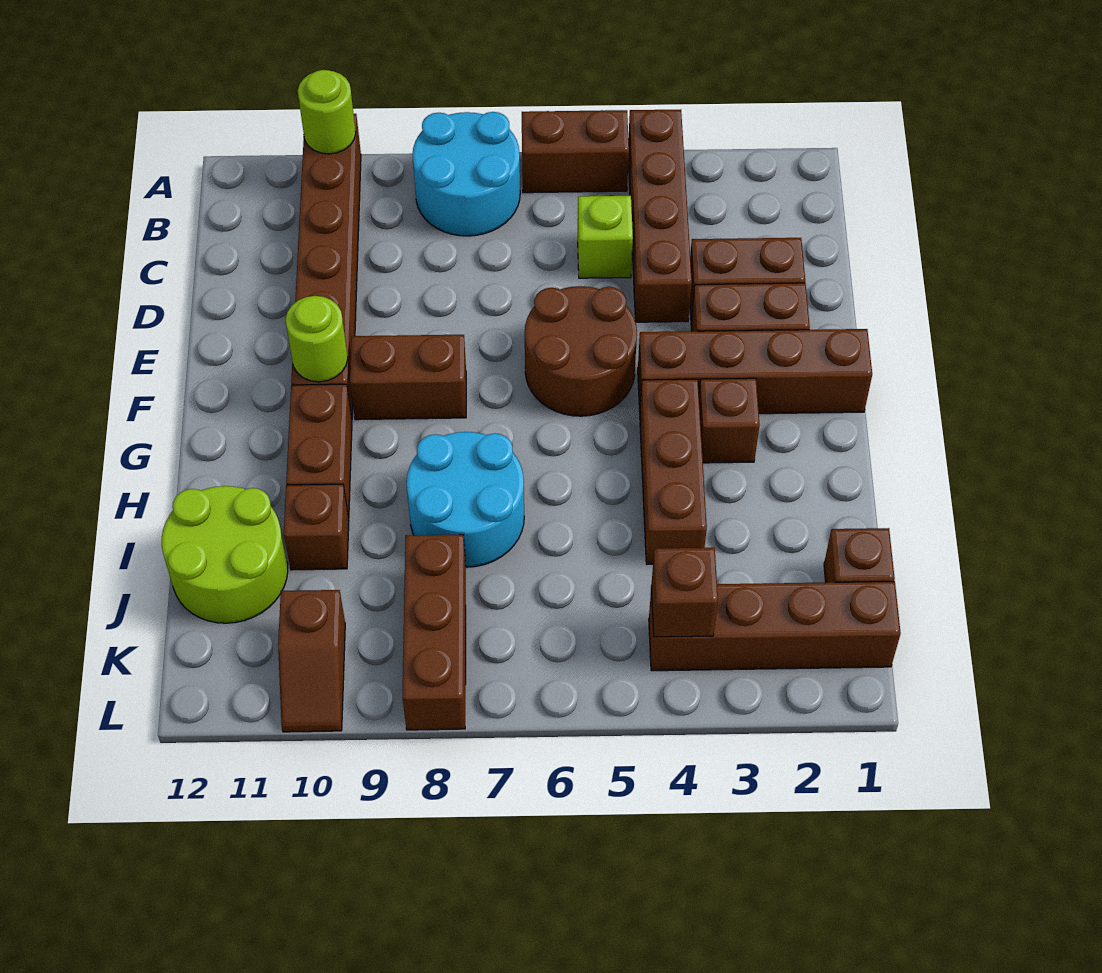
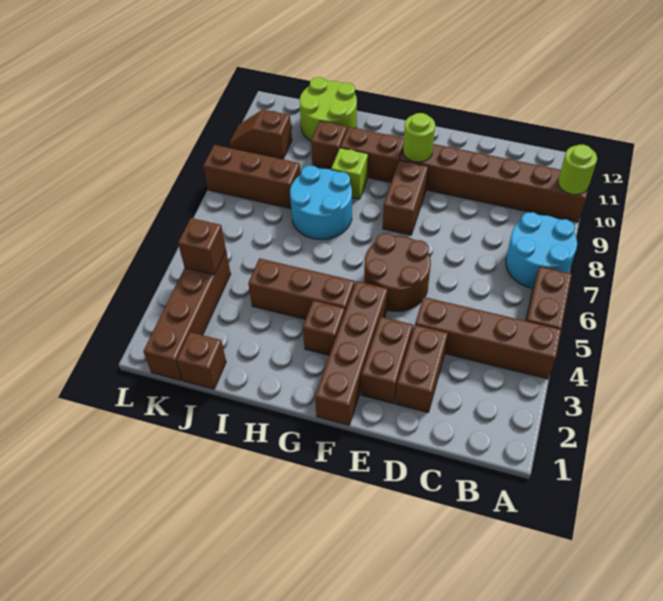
lime brick C5 level 1 -> lime brick H9 level 1

